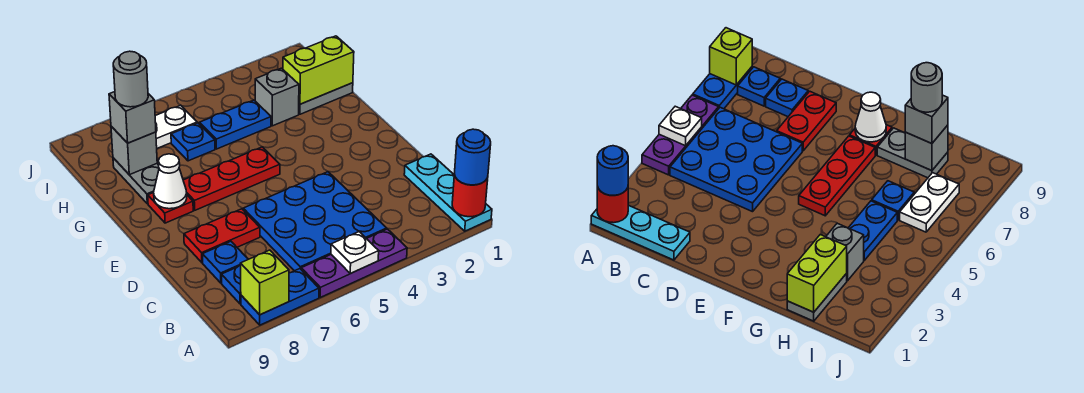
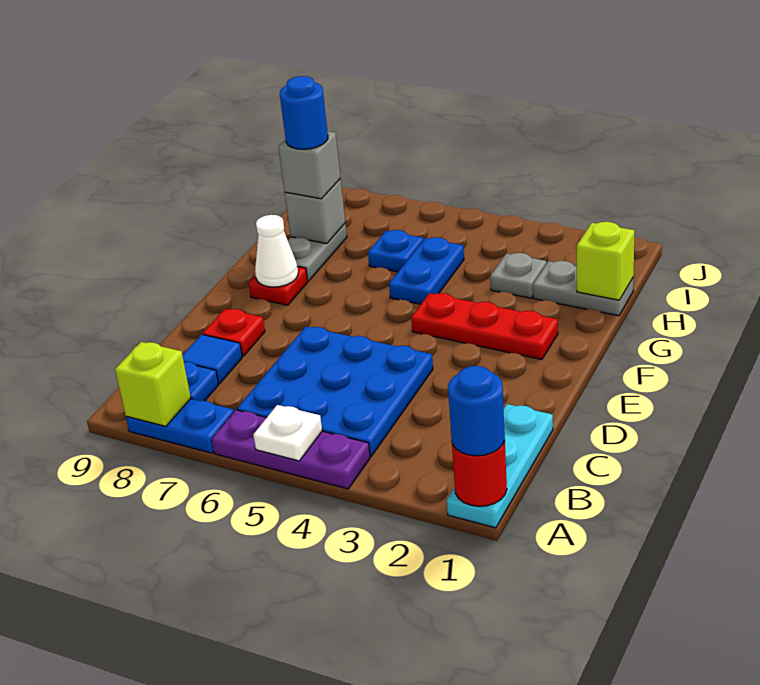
blue plate C8 level 1 -> blue tile C8 level 1
red plate D7:D8 level 1 -> red plate D8 level 1
red plate F5:F7 level 1 -> red plate F2:F4 level 1
lime brick H1:H2 level 2 -> lime brick H1 level 2
grey brick H3 level 1 -> grey plate H3 level 1
blue plate H4:H5 level 1 -> blue plate G5:H5 level 1
grey round brick H8 level 4 -> blue round brick H8 level 4
white plate I6:I7 level 1 -> none

